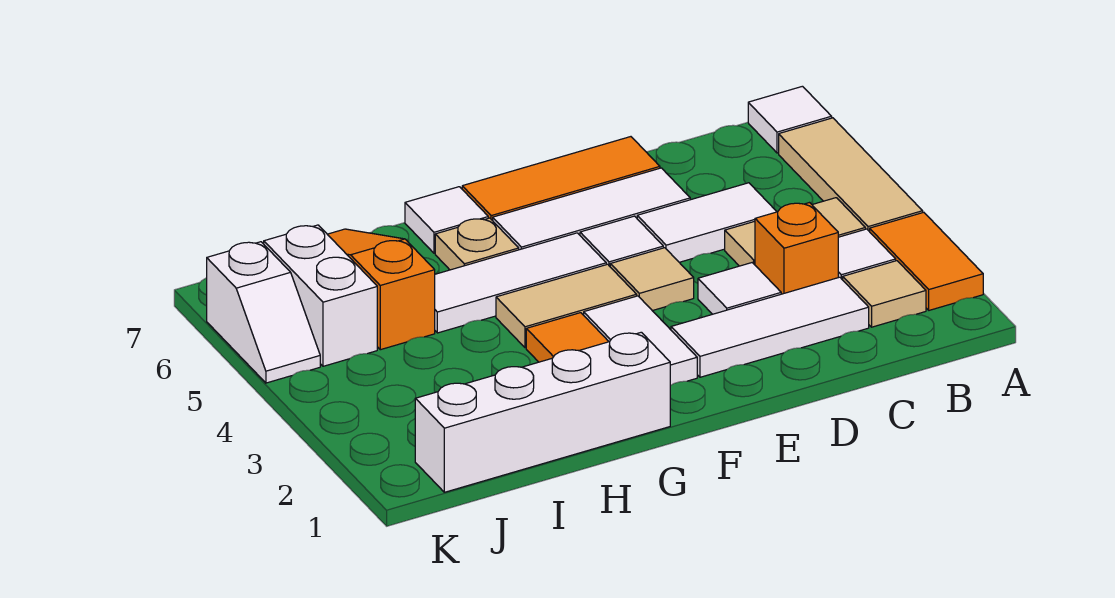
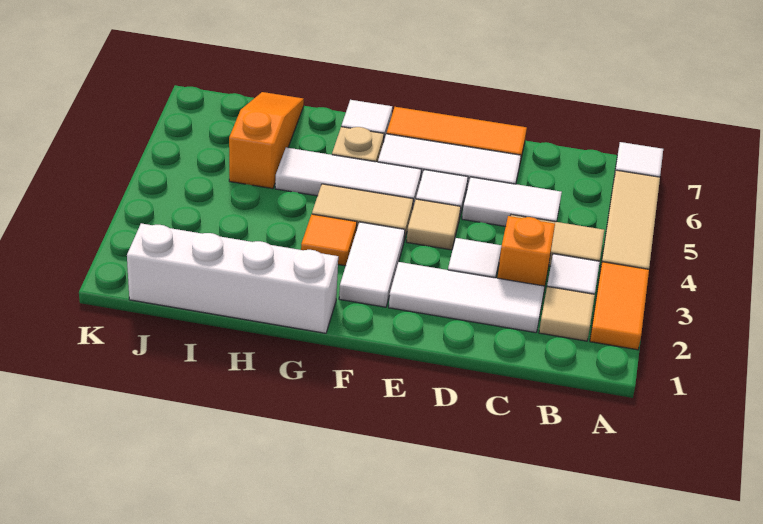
white brick J5:J6 level 1 -> none
white slope K5:K6 level 1 top 6 -> none

